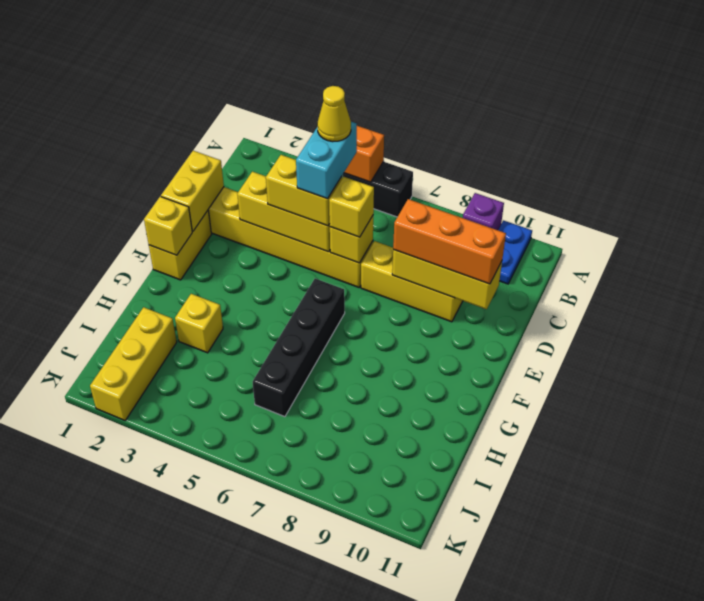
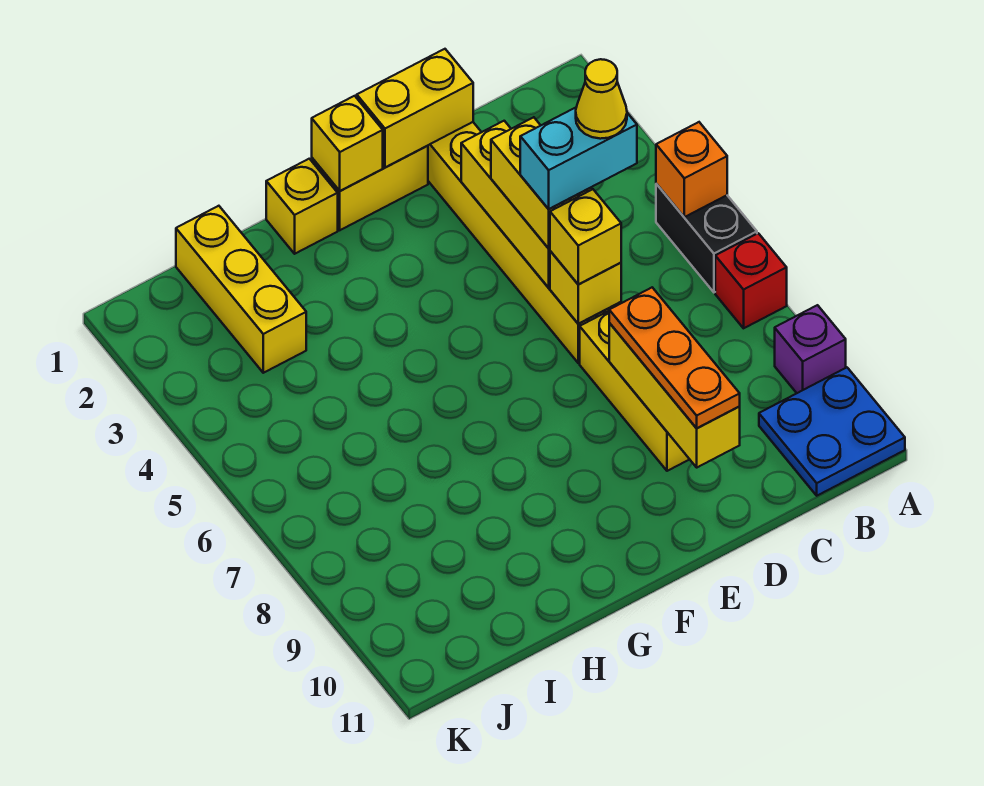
none -> red brick A7 level 1
blue plate A10:B10 level 1 -> blue plate A10:B11 level 1
orange brick D8:D10 level 3 -> orange plate D8:D10 level 3
black brick F6:I6 level 1 -> none
yellow brick H3 level 1 -> yellow brick G1 level 1
yellow brick I2:K2 level 1 -> yellow brick I1:I3 level 1

